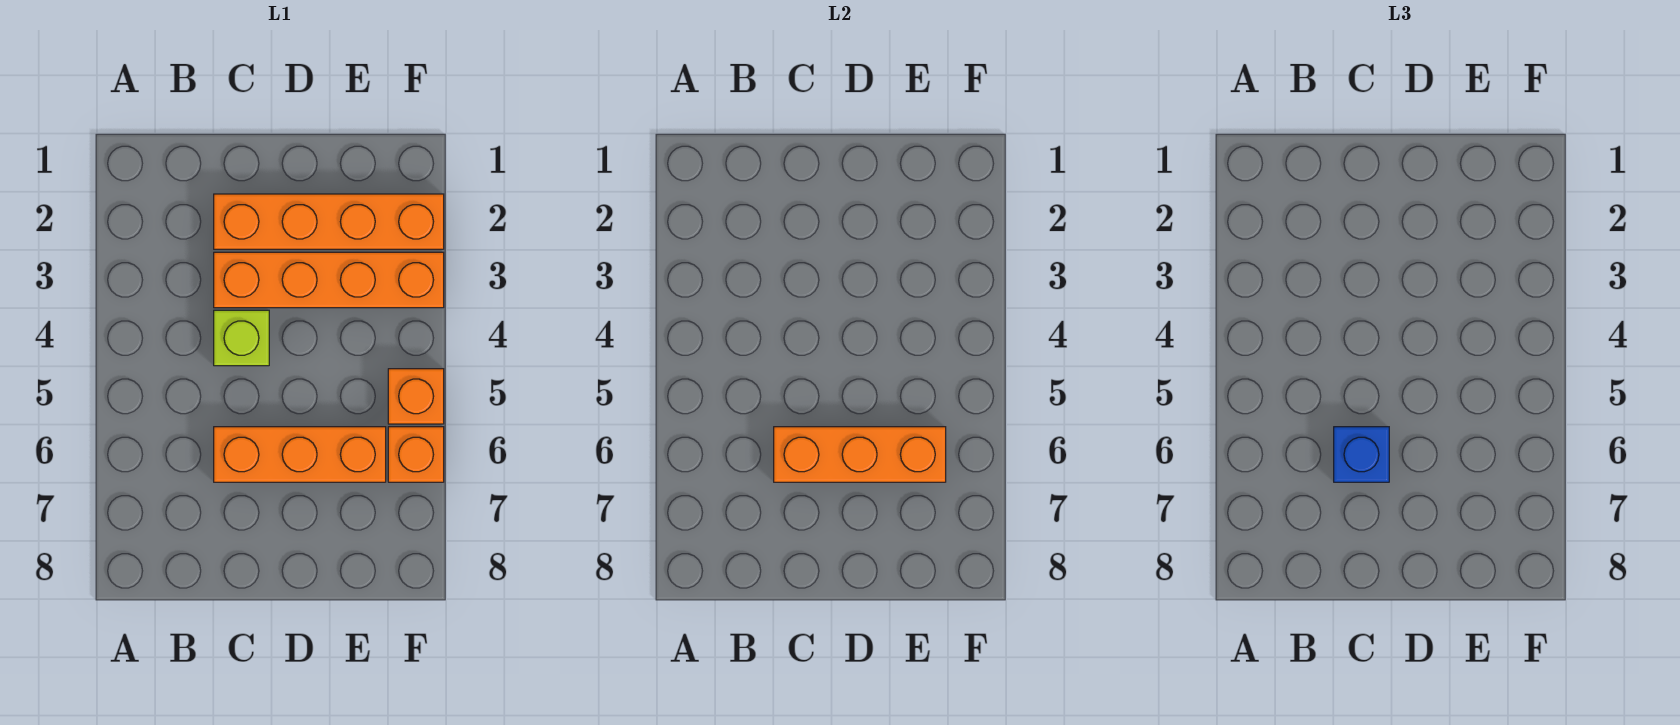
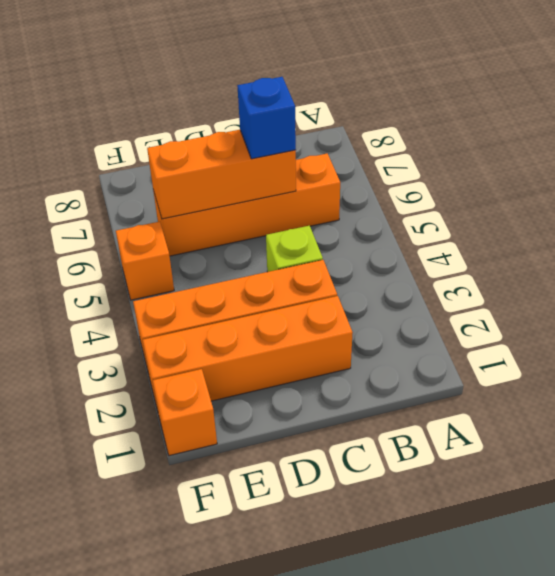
orange brick C6:E6 level 1 -> orange brick B6:E6 level 1
orange brick F6 level 1 -> orange brick F1 level 1

